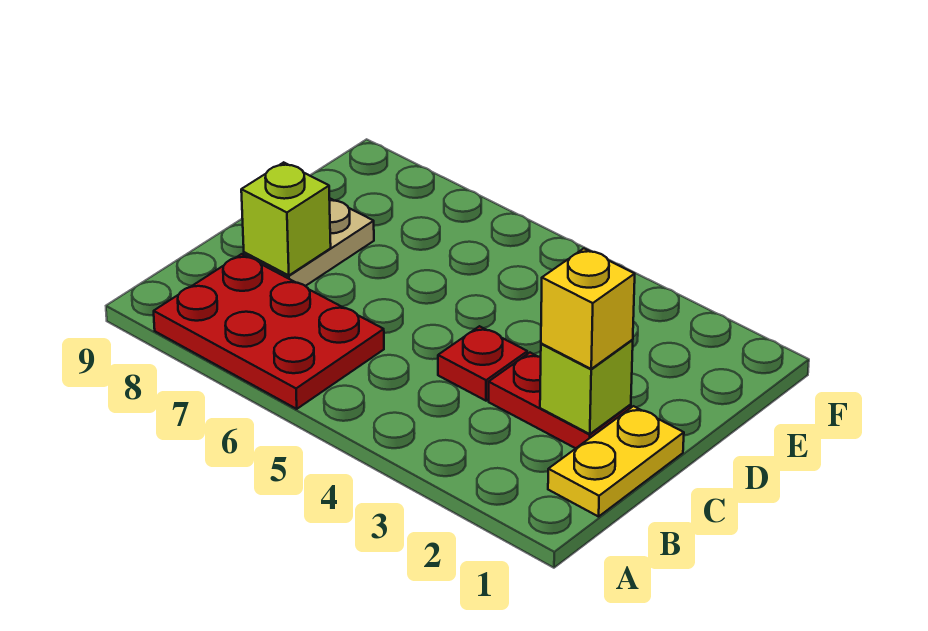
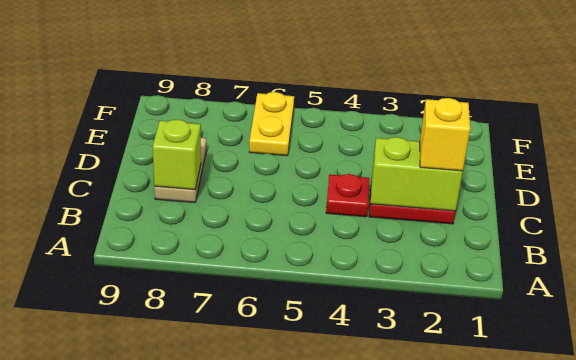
red plate A6:B8 level 1 -> none
yellow plate B1:C1 level 1 -> yellow plate E6:F6 level 1
lime brick C2 level 2 -> lime brick C2:C3 level 2

